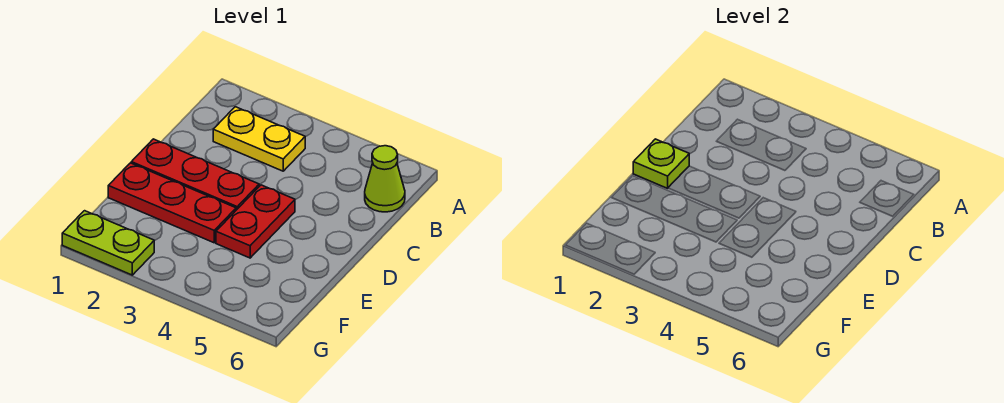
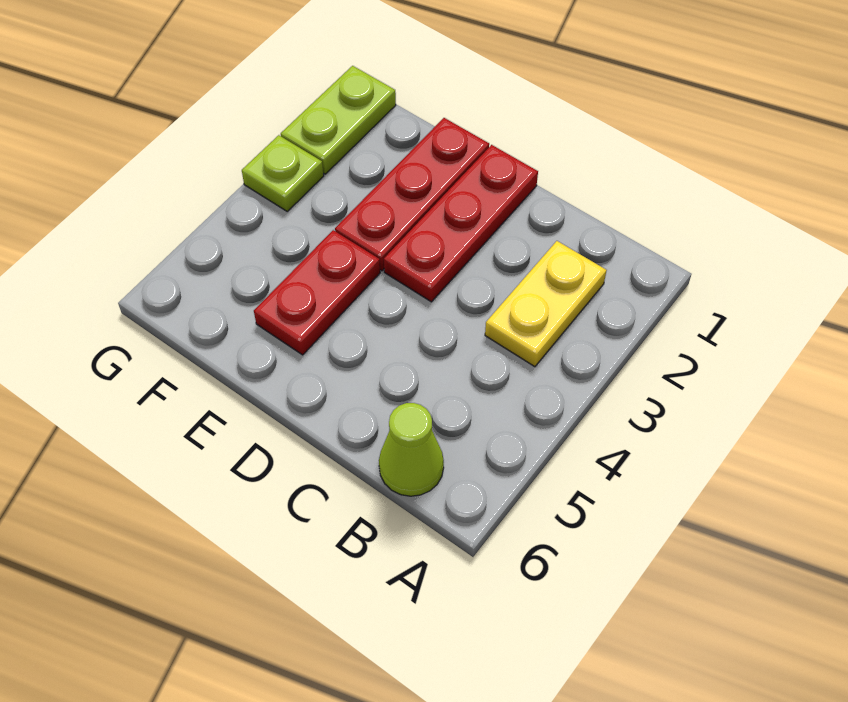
lime plate D1 level 2 -> lime plate G3 level 1
red plate D4:E4 level 1 -> red plate E4:E5 level 1

